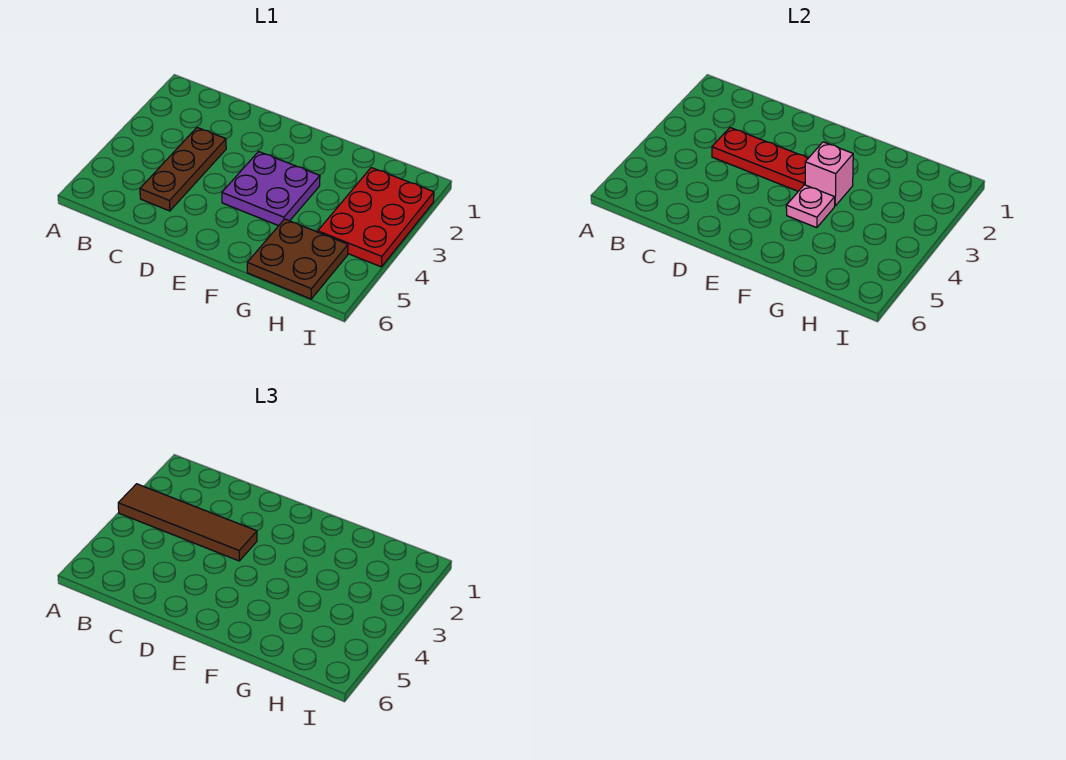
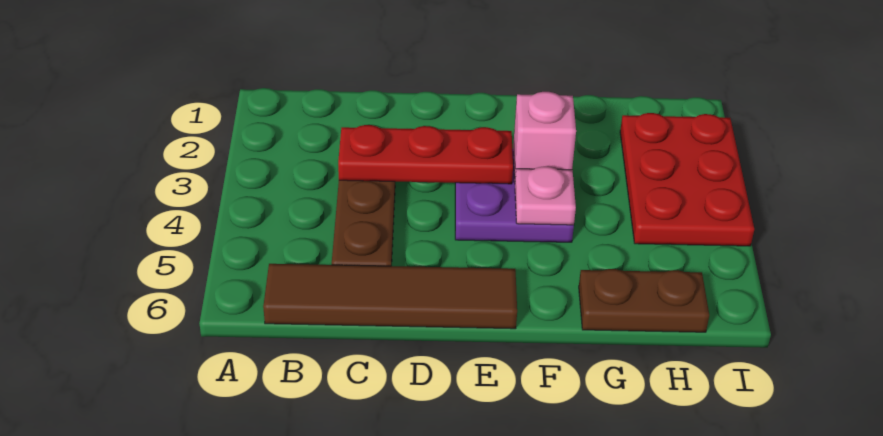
brown tile A3:D3 level 3 -> brown tile B6:E6 level 1
brown plate G5:H6 level 1 -> brown plate G6:H6 level 1

